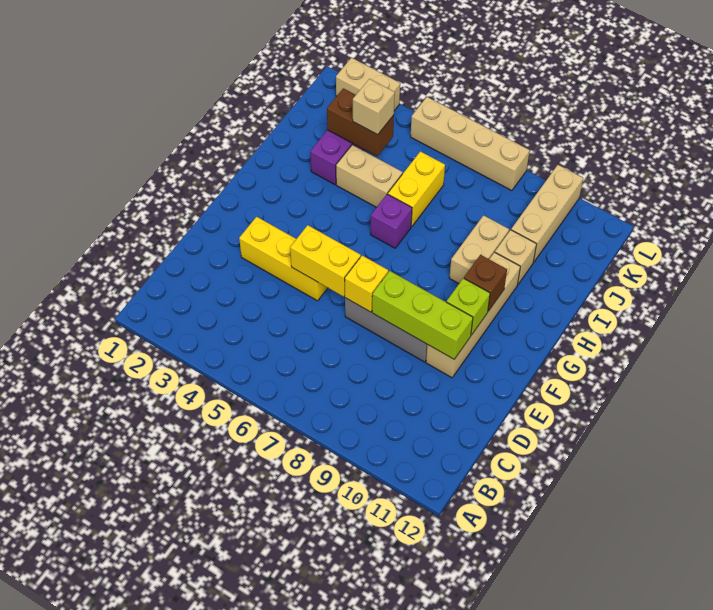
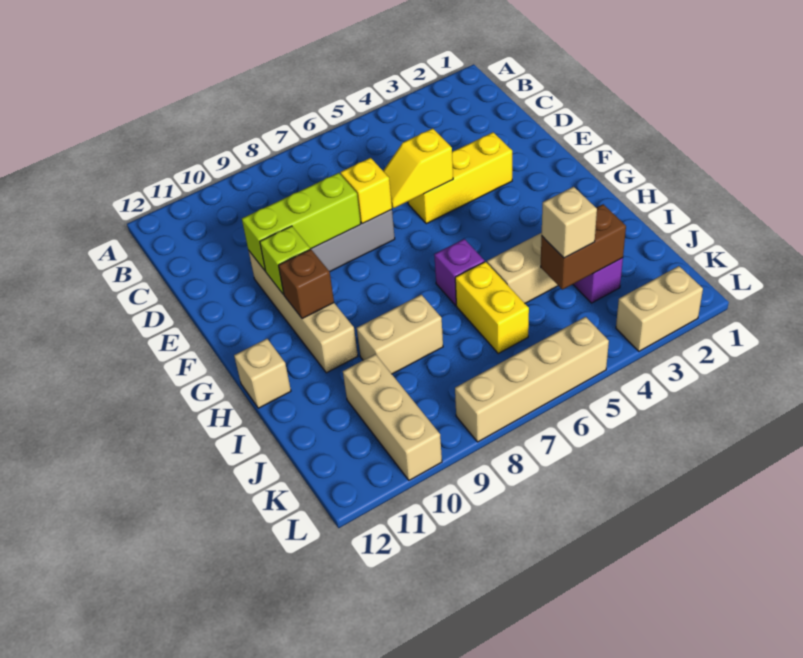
yellow brick E5:E6 level 2 -> yellow slope E5:E6 level 2 top 5
tan brick H9:I9 level 1 -> tan brick I8:I9 level 1
tan brick I10 level 1 -> tan brick H12 level 1

